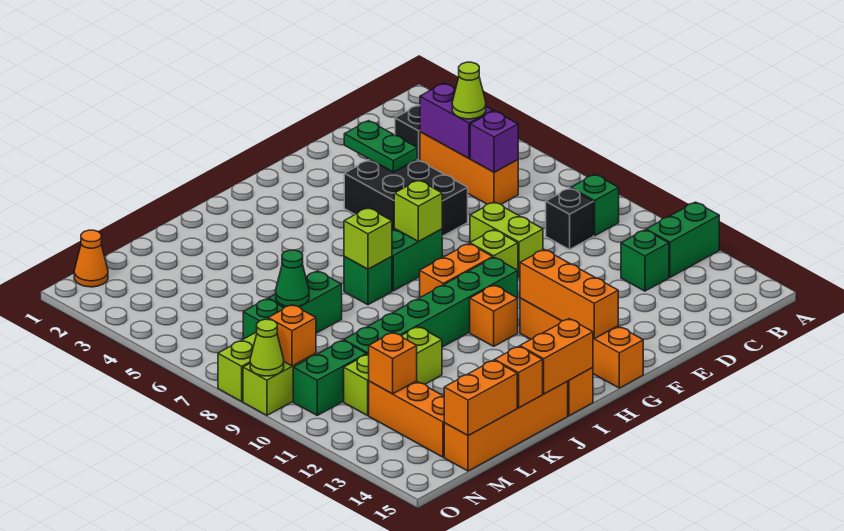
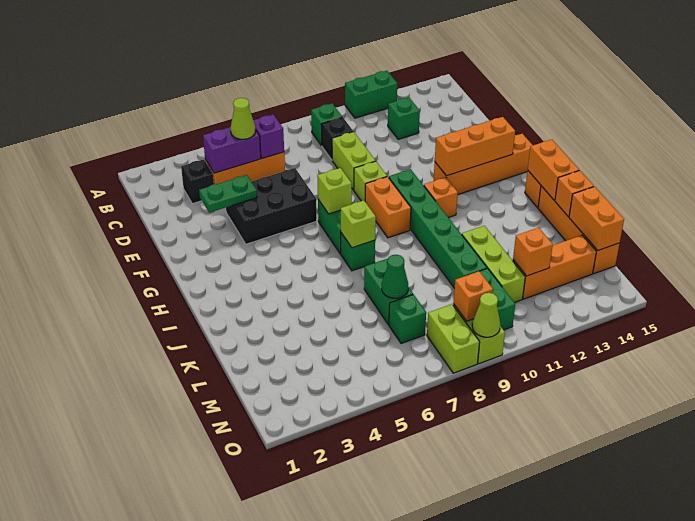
green brick A12:B12 level 1 -> green brick A11:A12 level 1
lime brick E8:E9 level 1 -> lime brick D9:E9 level 1
orange cone N1 level 1 -> none

